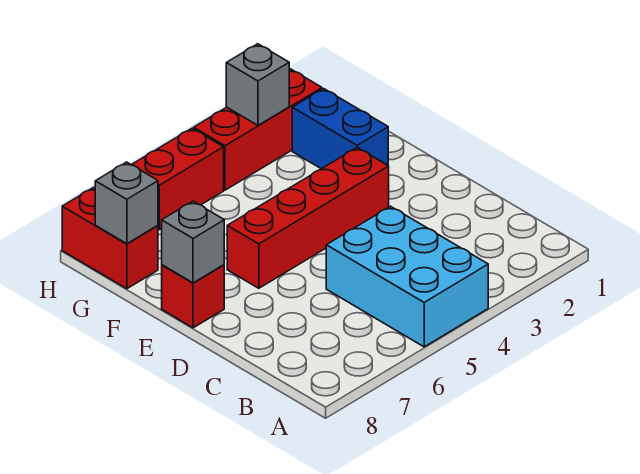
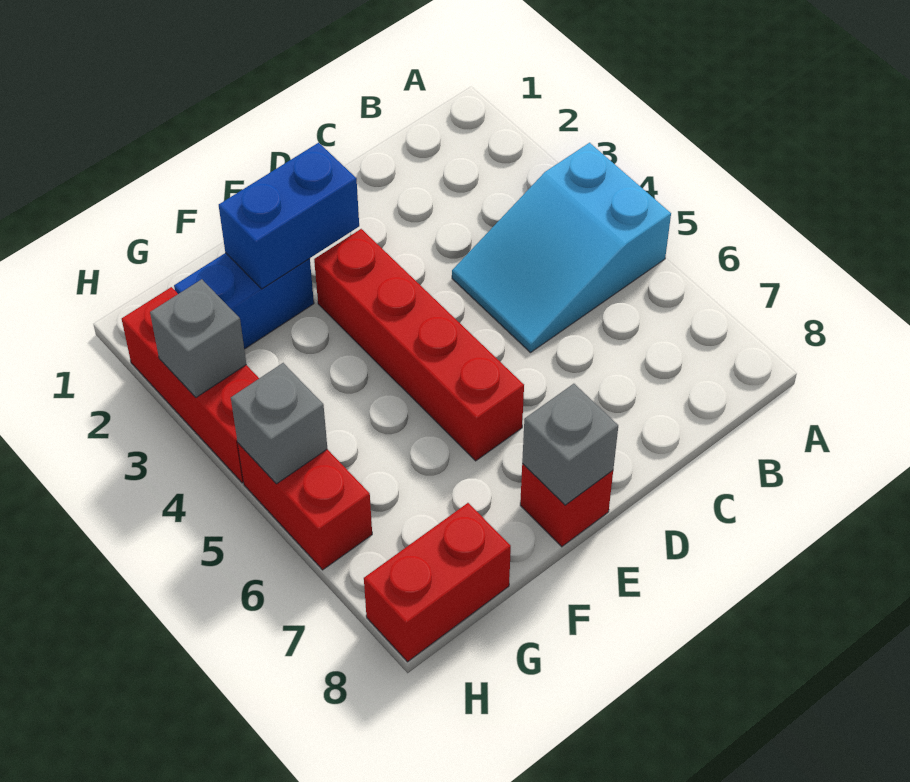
cyan brick A4:C5 level 1 -> cyan slope A4:C5 level 1 top A
none -> blue brick E2:F2 level 2
grey brick G8 level 2 -> grey brick H5 level 2

